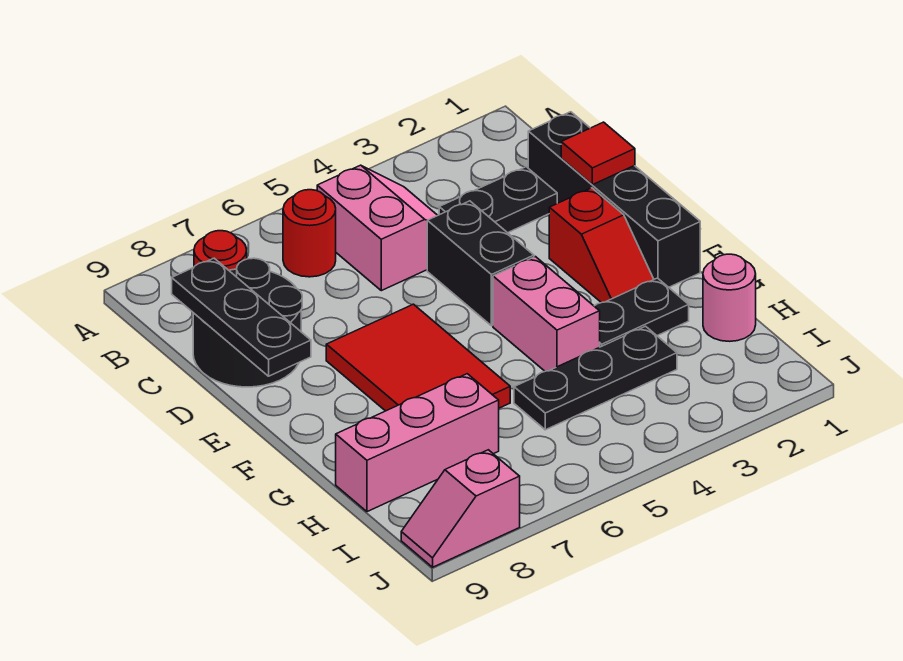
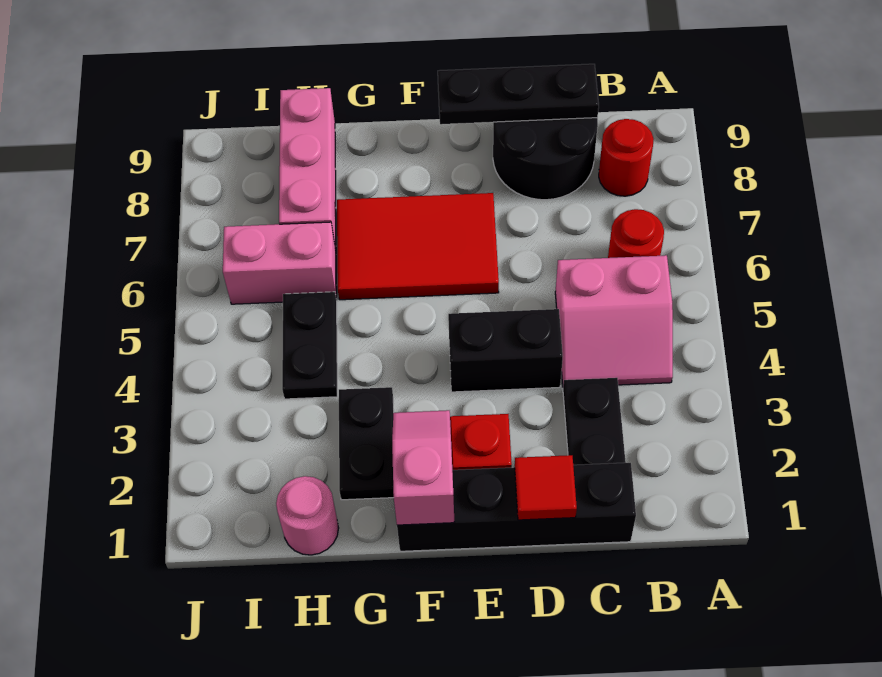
pink brick F4:G4 level 1 -> pink brick H6:I6 level 1
black plate H3:H5 level 1 -> black plate H4:H5 level 1
pink slope J8:J9 level 1 top 8 -> pink slope F1:F2 level 2 top 1

